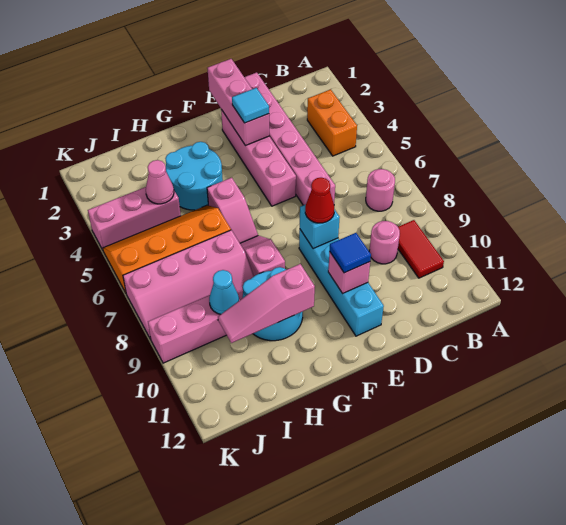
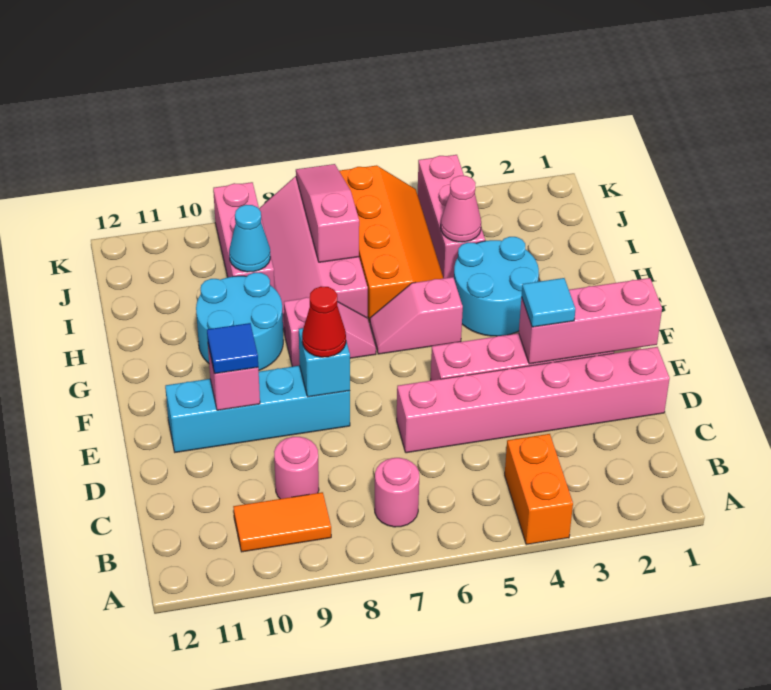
orange brick B3:B4 level 1 -> orange brick A4:B4 level 1
red tile B9:B10 level 1 -> orange tile B9:B10 level 1
pink slope G10:I10 level 2 top G -> pink slope I7:K7 level 2 top I

